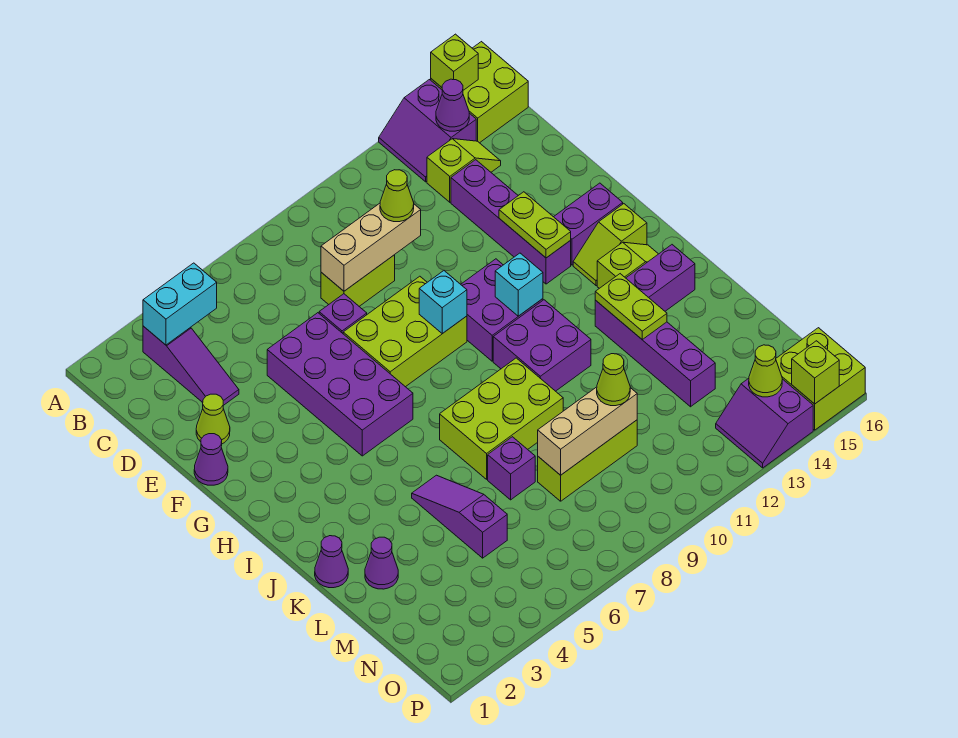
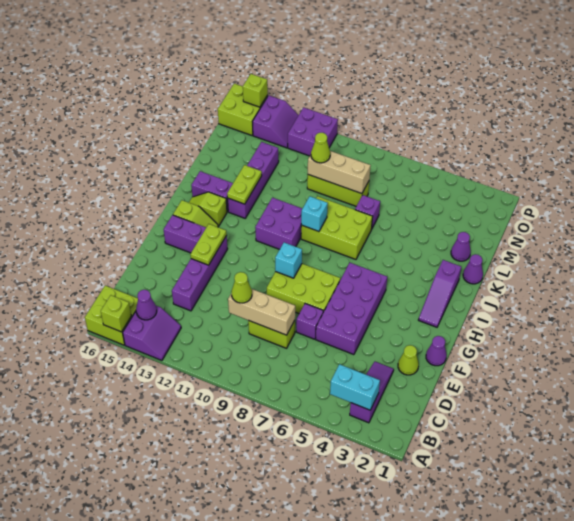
lime slope C13:C14 level 1 top 13 -> none
purple brick G10:H11 level 1 -> purple brick O11:P12 level 1
cyan brick H11 level 2 -> cyan brick J9 level 2
purple slope K5:M5 level 1 top M -> purple slope H2:J2 level 1 top J
lime cone O14 level 2 -> none

